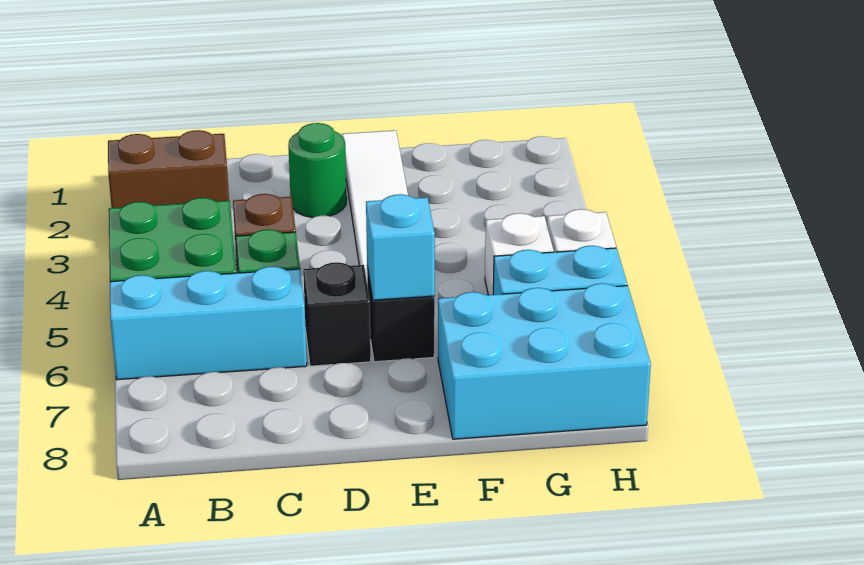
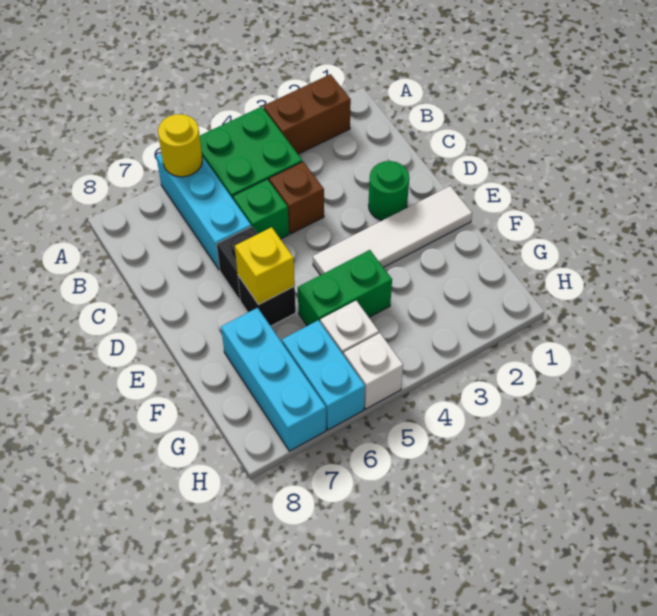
brown brick A2:B2 level 1 -> brown brick A2:A3 level 1
none -> yellow round brick A6 level 2
cyan brick E6 level 2 -> yellow brick E6 level 2
none -> green brick F4:F5 level 1
cyan brick F7:H8 level 1 -> cyan brick F7:H7 level 1

